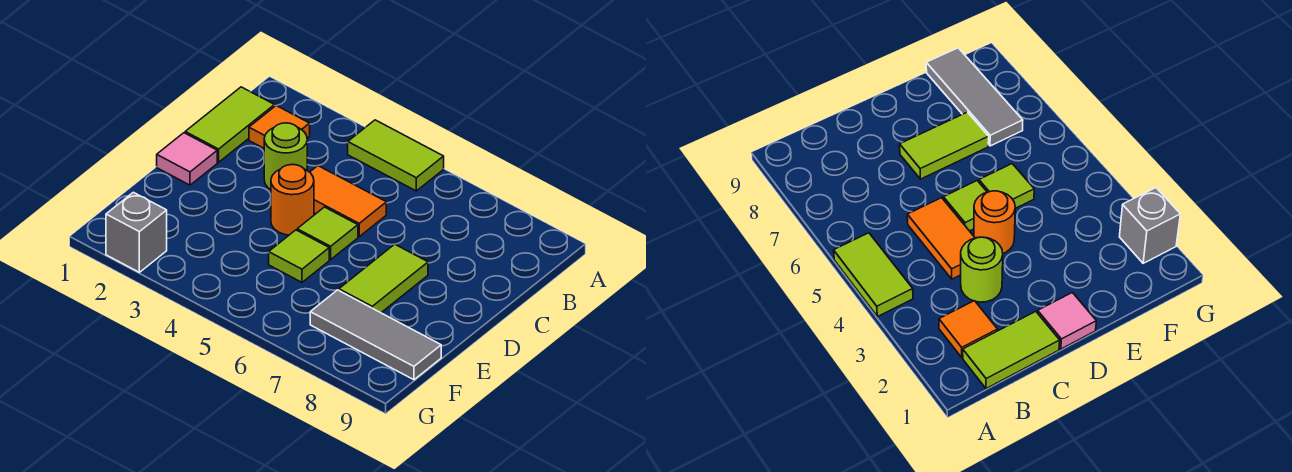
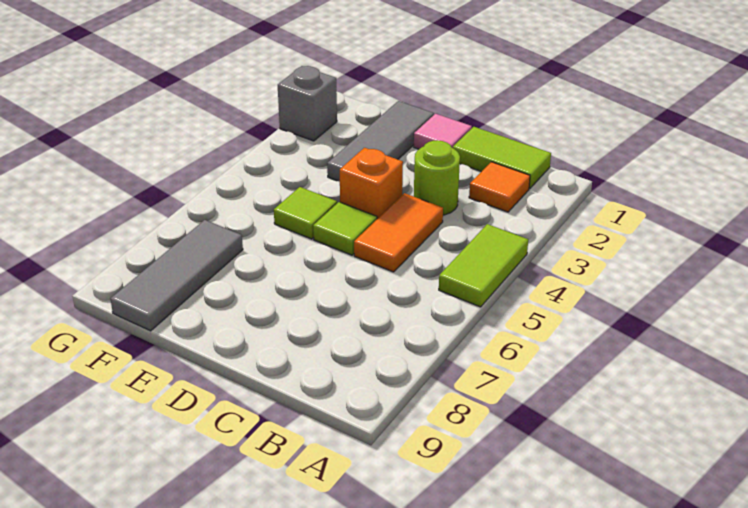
orange round brick D4 level 1 -> orange brick D4 level 1
lime tile D7:E7 level 1 -> none
none -> grey tile E1:E3 level 1

